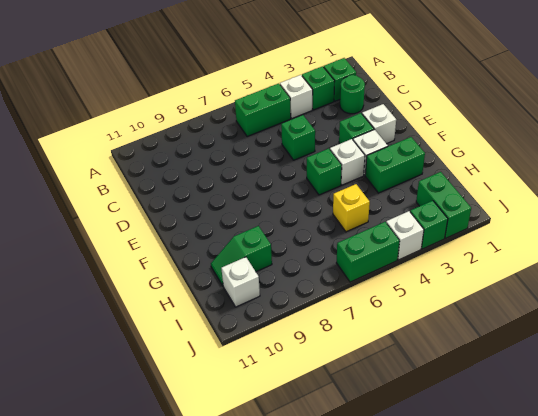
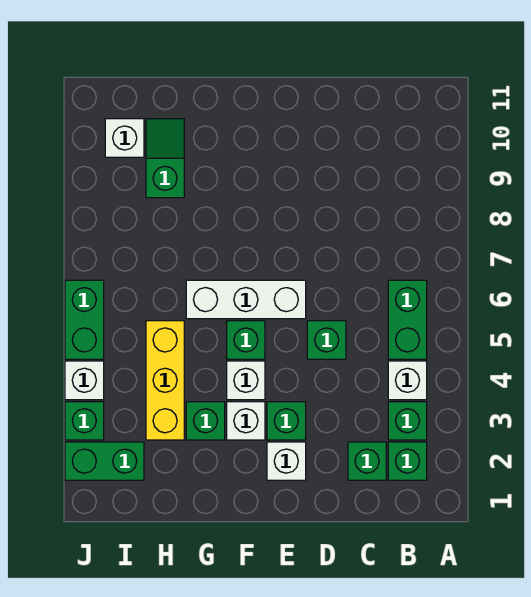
green round brick C2 level 1 -> green brick C2 level 1
none -> white brick E6:G6 level 1
green brick G2:G3 level 1 -> green brick G3 level 1
yellow brick H5 level 1 -> yellow brick H3:H5 level 1

